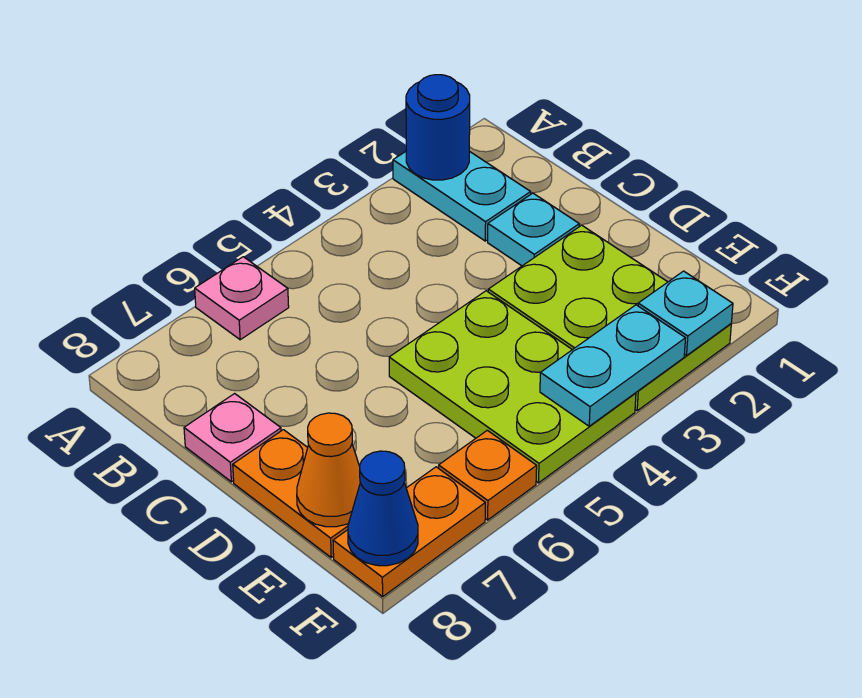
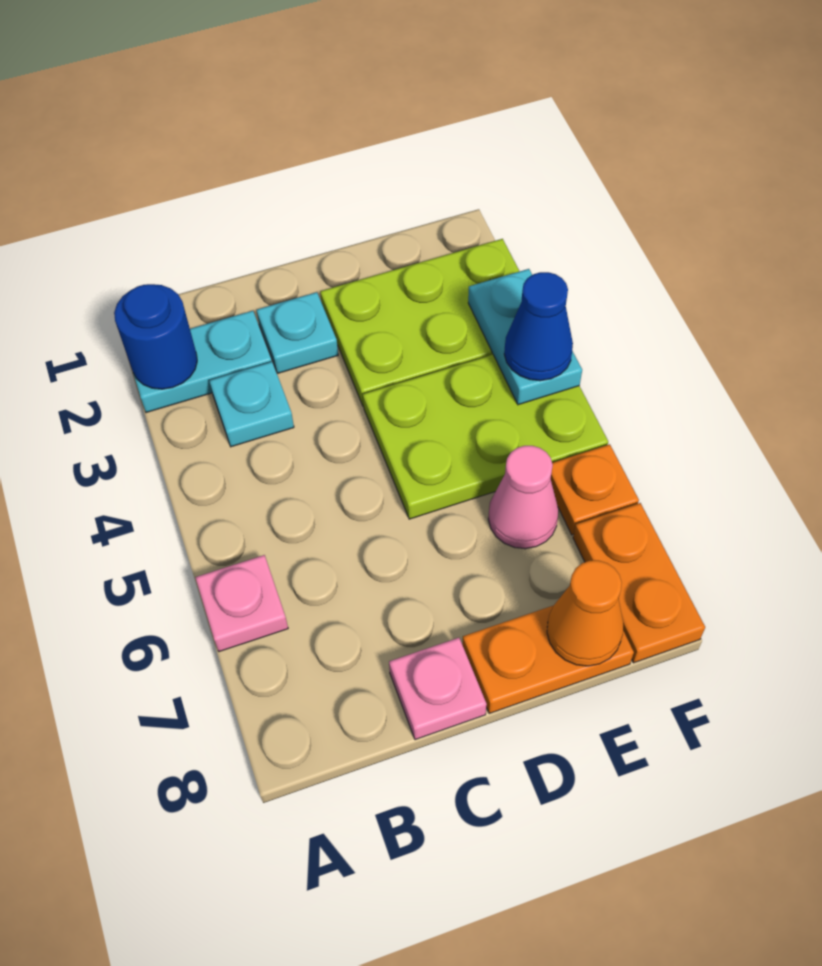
none -> pink cone E6 level 1
cyan plate F2 level 2 -> cyan plate B3 level 1
blue cone F8 level 2 -> blue cone F4 level 3

